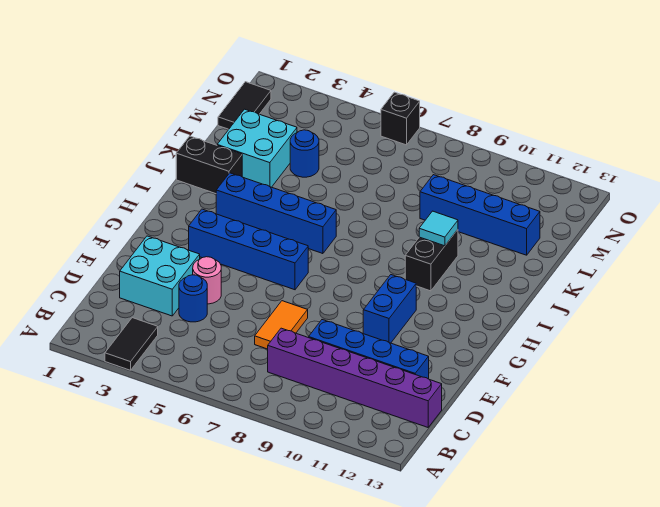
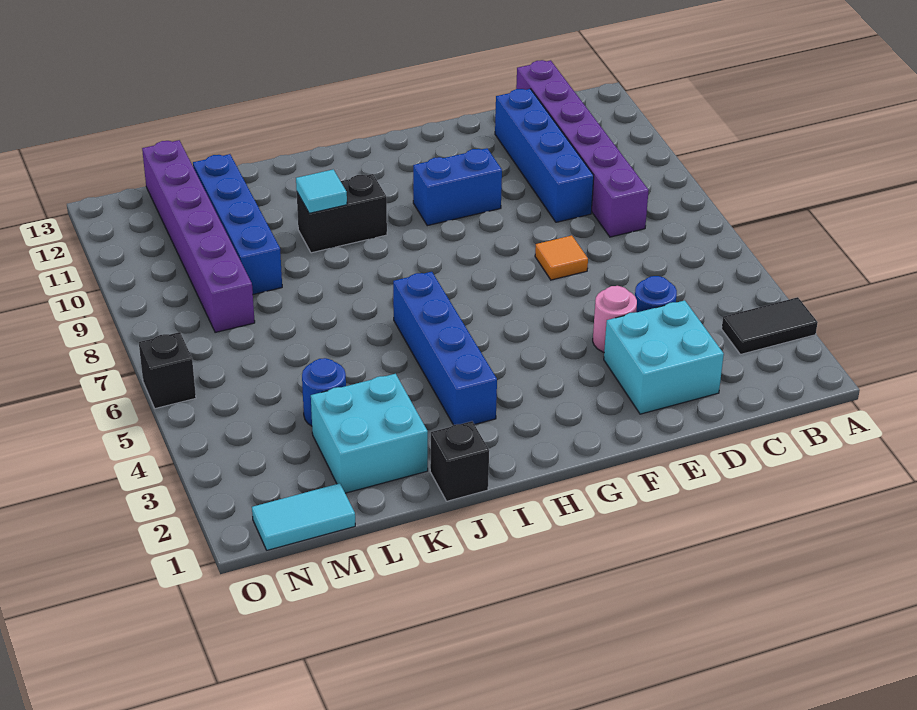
orange tile D7:E7 level 1 -> orange tile E7 level 1
blue brick G3:G6 level 1 -> none
black brick J1:J2 level 1 -> black brick J1 level 1
black tile M1:N1 level 1 -> cyan tile M1:N1 level 1
none -> purple brick M8:M13 level 1

